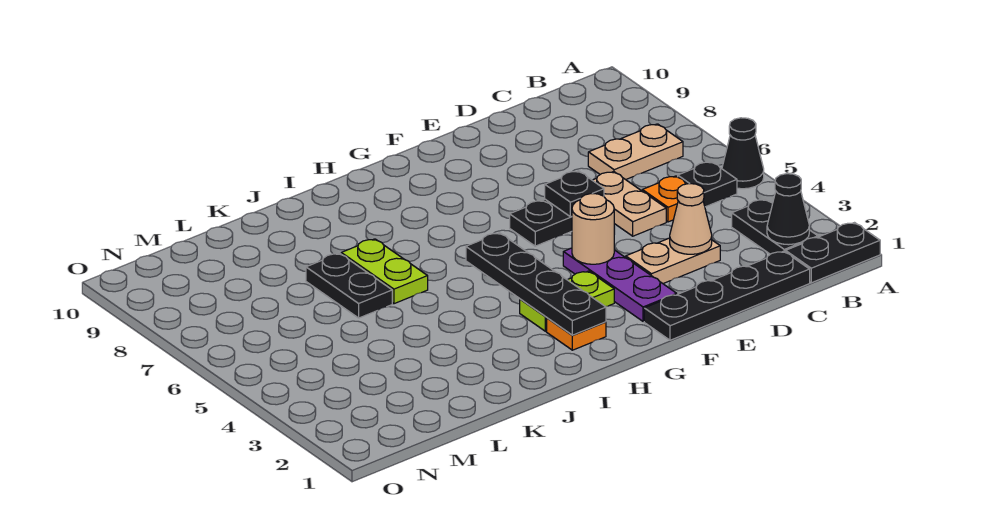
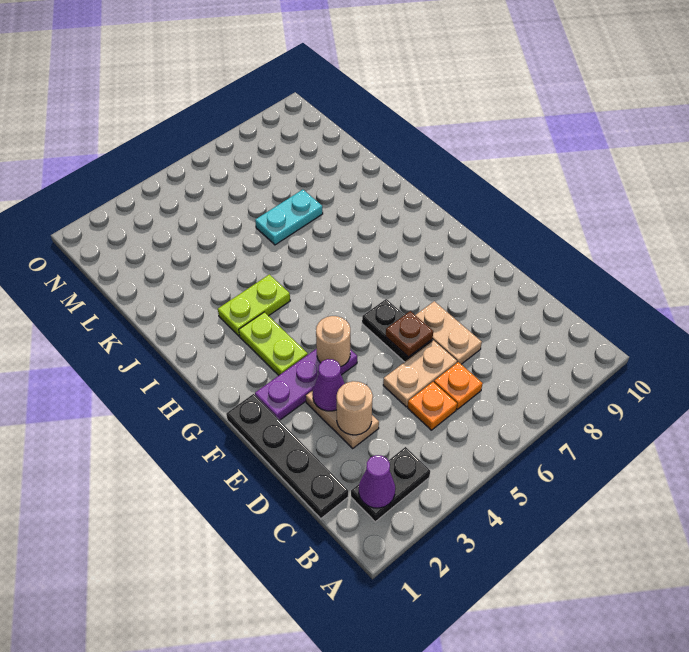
black plate A1:B1 level 1 -> none
black cone A5 level 1 -> none
black cone B2 level 2 -> purple cone B2 level 2
black plate B5 level 1 -> none
tan plate B7:C7 level 1 -> tan plate D7:E7 level 1
tan cone D3 level 2 -> tan round brick D3 level 2
none -> purple cone E3 level 2
black plate E6 level 2 -> brown plate E6 level 2
orange plate H2 level 1 -> orange plate C6 level 1
black plate H2:H5 level 2 -> none
lime plate J6:J7 level 1 -> lime plate I3:I4 level 1
black plate K6:K7 level 1 -> cyan plate K6:K7 level 1

